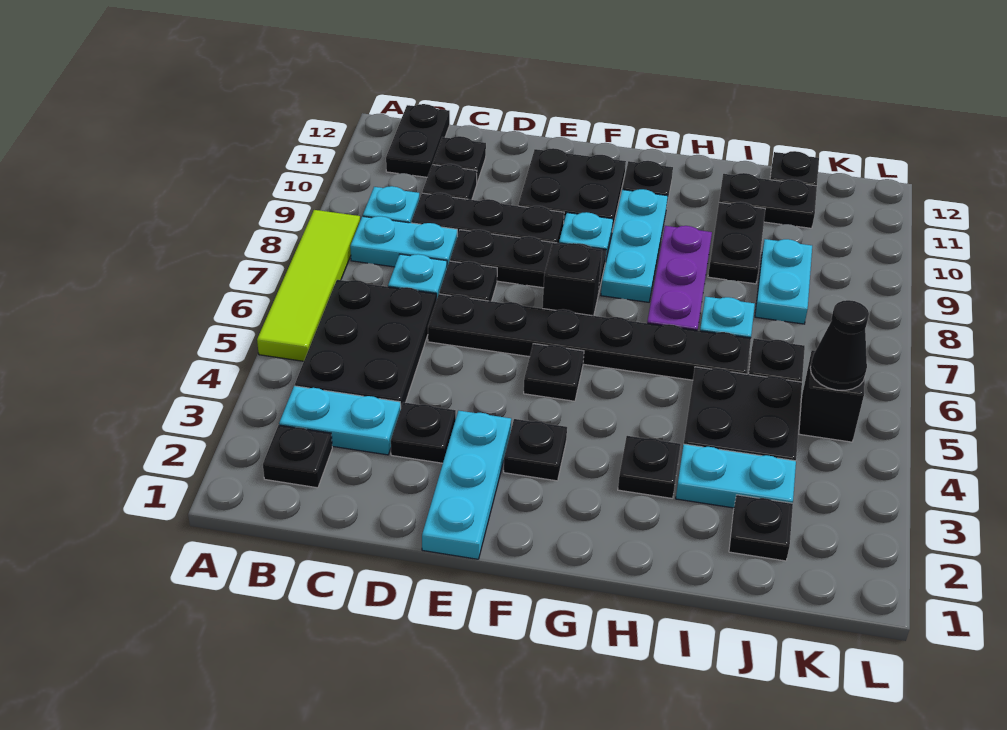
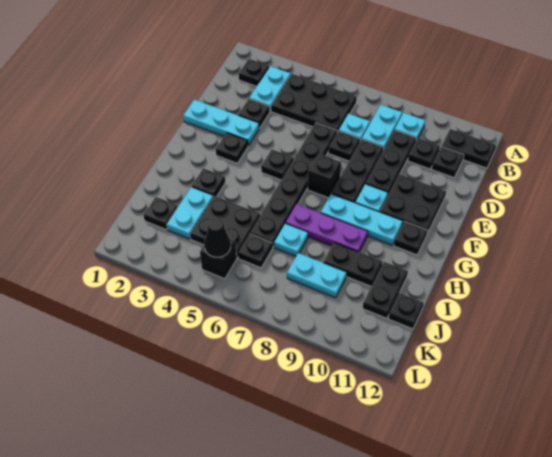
lime tile A5:A8 level 1 -> none

